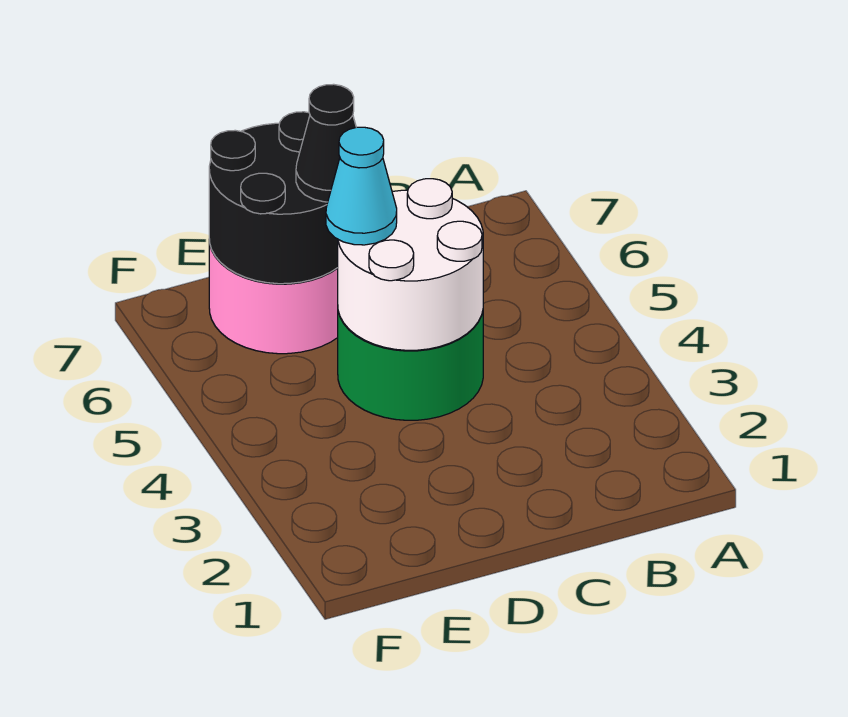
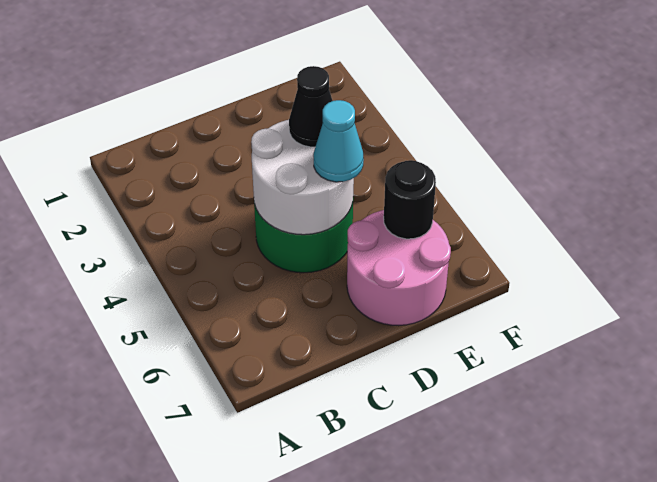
black round brick D6:E7 level 2 -> black round brick E6 level 2
black cone D6 level 3 -> black cone D4 level 3

